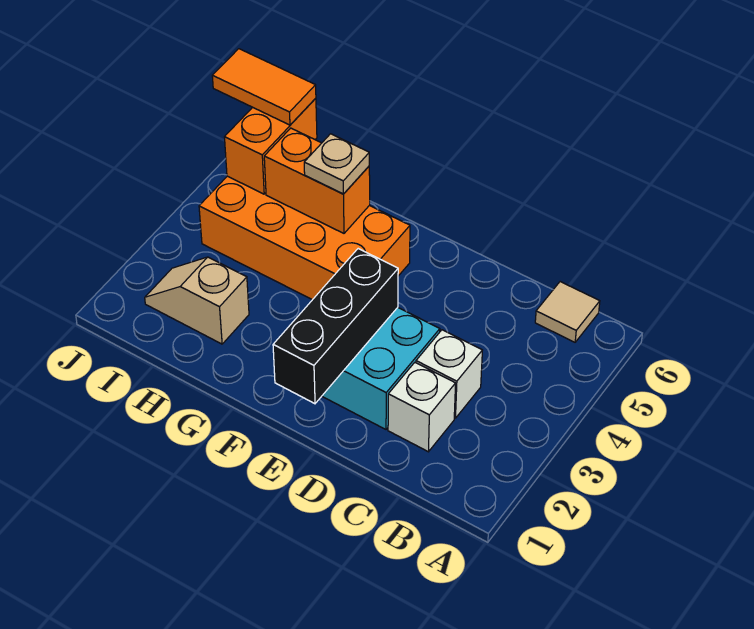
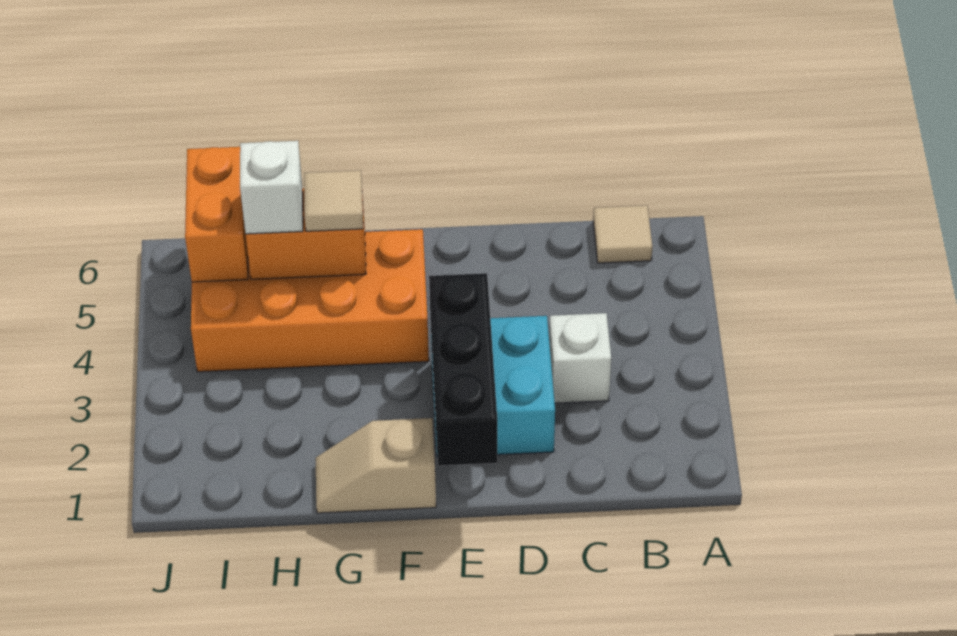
white brick C2 level 1 -> white brick H5 level 3
tan plate G5 level 3 -> tan tile G5 level 3
tan slope H2:I2 level 1 top H -> tan slope F1:G1 level 1 top F
orange tile I6:J6 level 3 -> none

